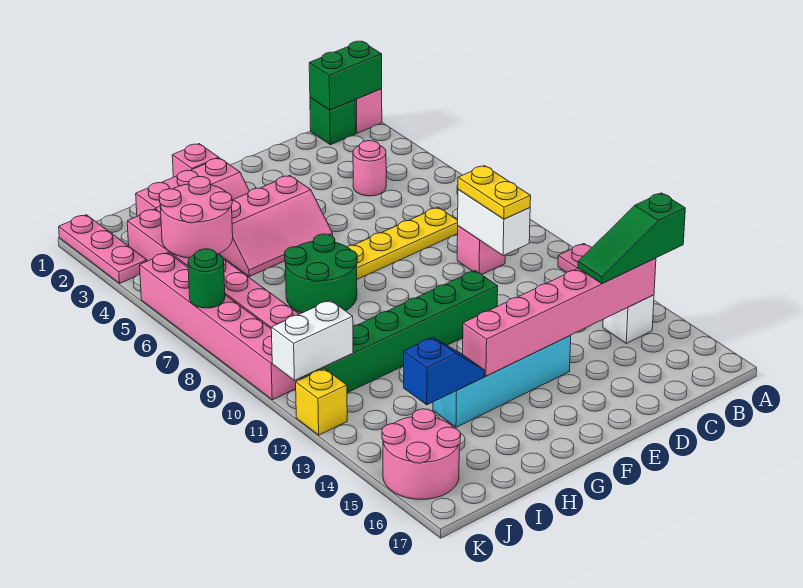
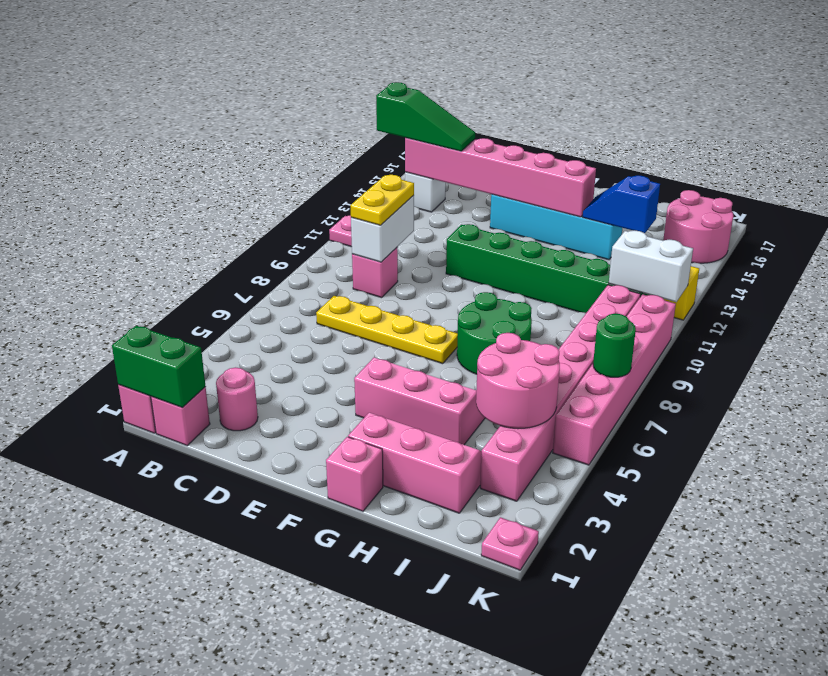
green brick B1 level 1 -> pink brick B1 level 1
pink round brick C4 level 1 -> pink round brick C2 level 1
pink plate K1:K3 level 1 -> pink plate K1 level 1

